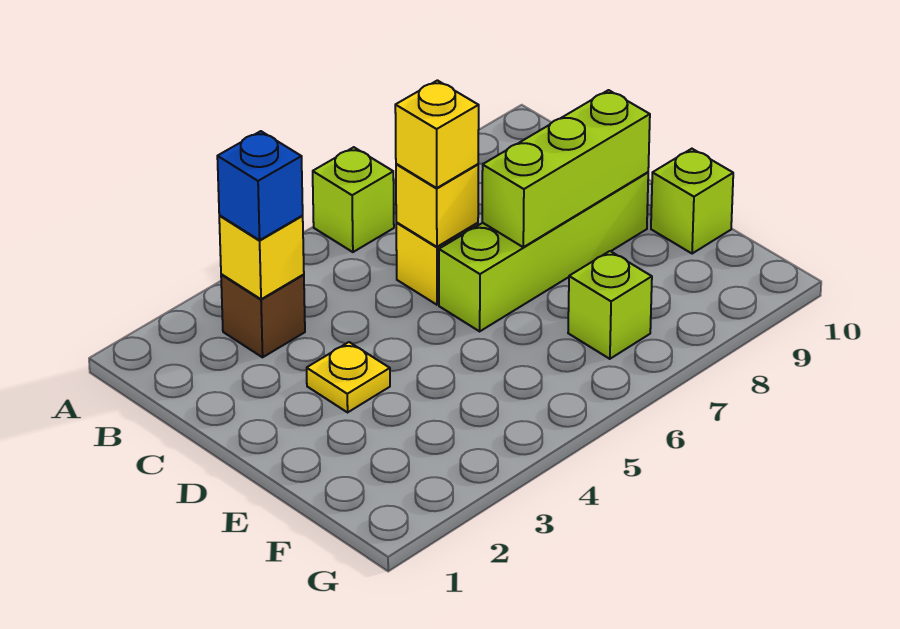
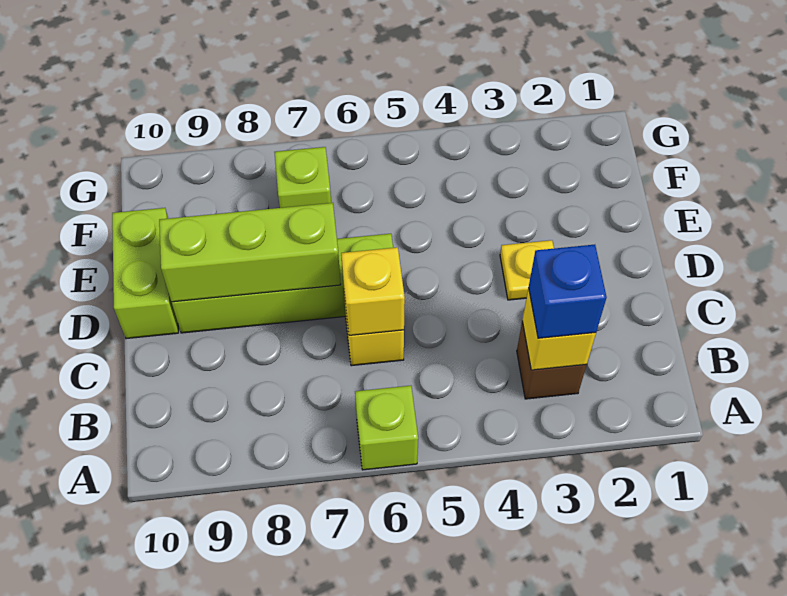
yellow brick C6 level 3 -> none
lime brick E10 level 1 -> lime brick D10:E10 level 1

